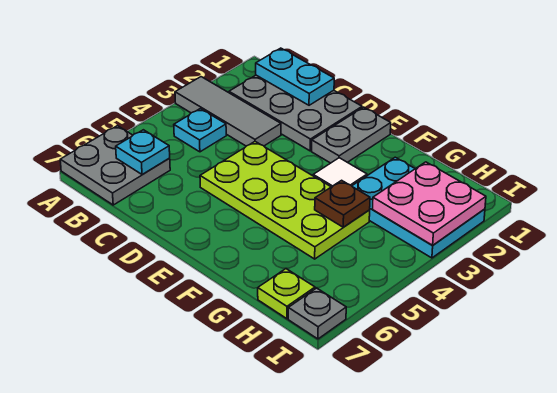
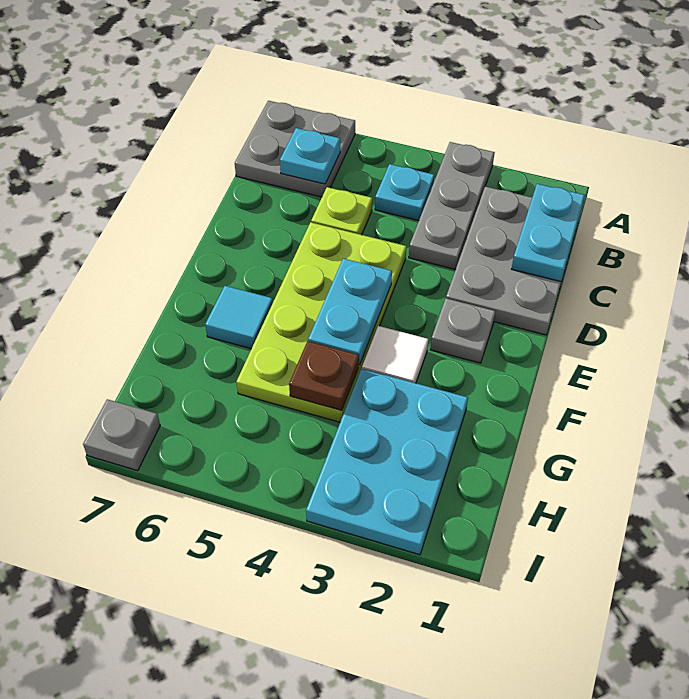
grey tile A3:C3 level 1 -> grey plate A3:C3 level 1
grey plate E1:E2 level 1 -> grey plate E2 level 1
none -> cyan plate E4:F4 level 2
none -> cyan tile F6 level 1
pink plate H2:I3 level 2 -> none
lime plate H7 level 1 -> lime plate C5 level 1

